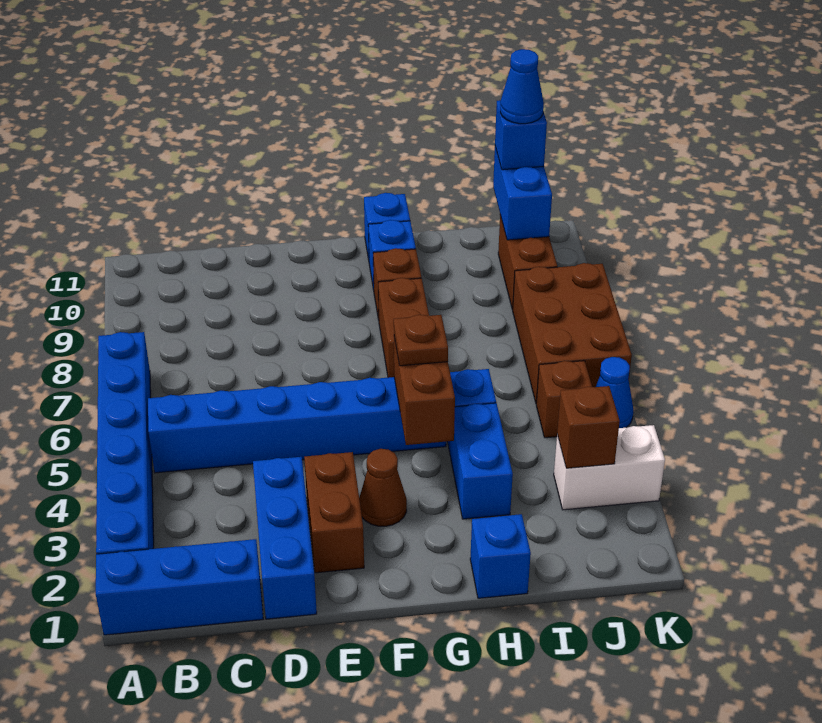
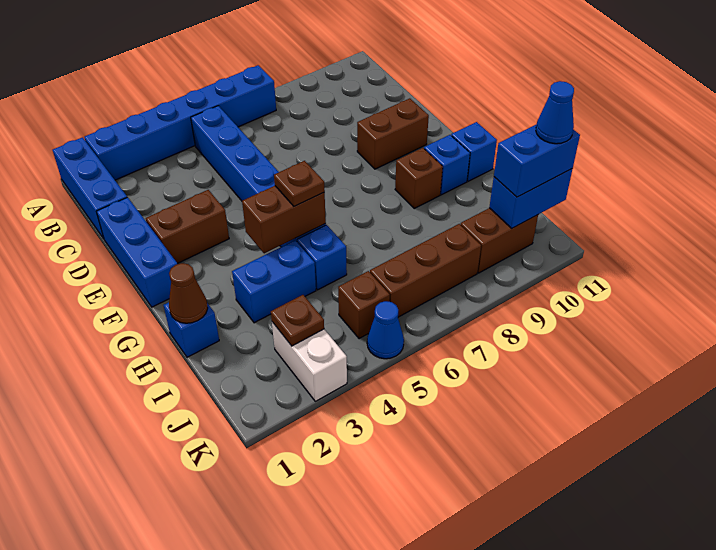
blue brick D1:D3 level 1 -> blue brick D1:F1 level 1
brown cone F3 level 1 -> brown cone H1 level 2
brown brick G7:G8 level 1 -> brown brick E9:E10 level 1
brown brick J3 level 2 -> brown plate J3 level 2
brown brick J6:K8 level 1 -> brown brick J6:J8 level 1
blue brick J11 level 3 -> blue brick J10:J11 level 3

